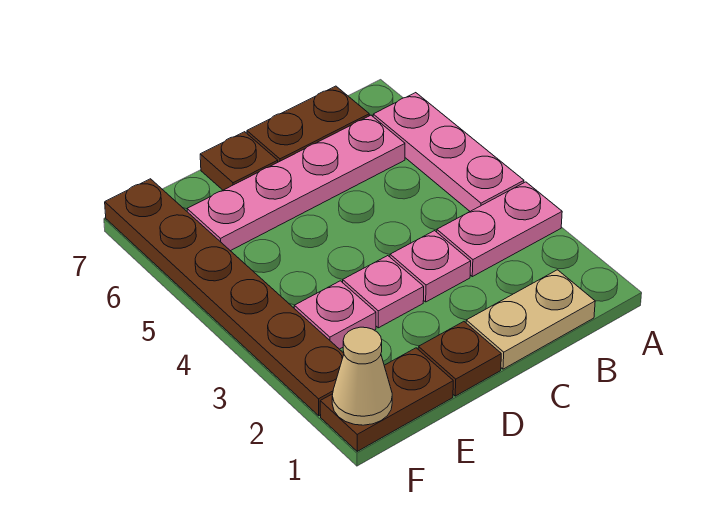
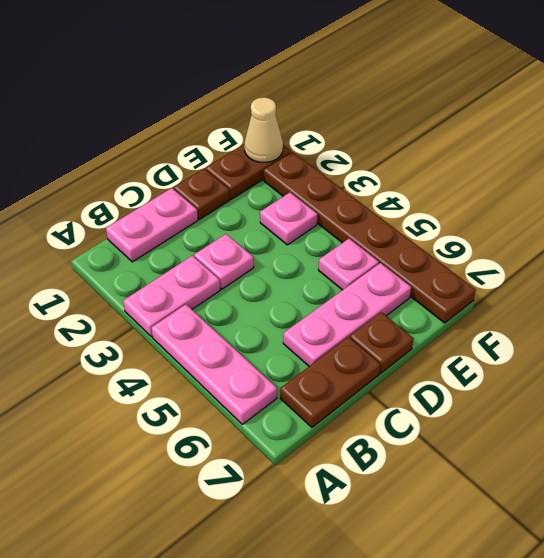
tan plate B1:C1 level 1 -> pink plate B1:C1 level 1
pink plate B6:E6 level 1 -> pink plate C6:E6 level 1
pink plate D3 level 1 -> pink plate E5 level 1

